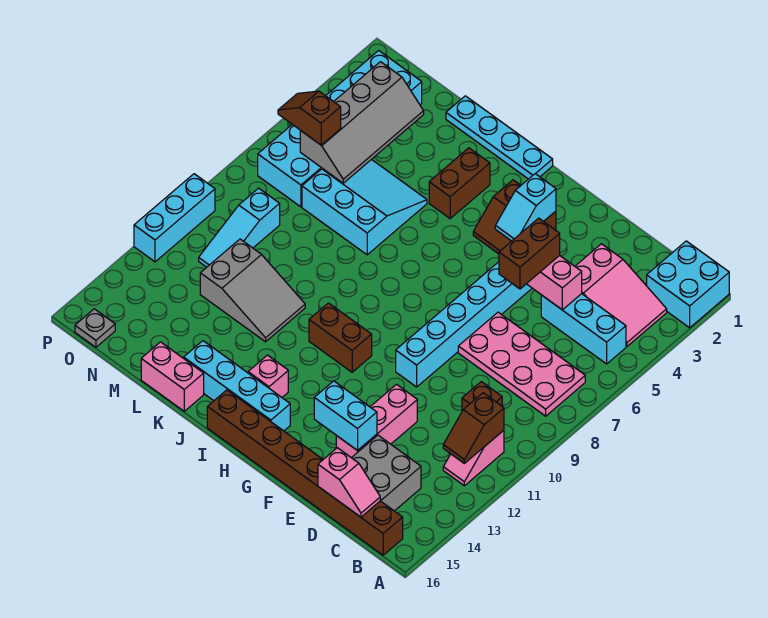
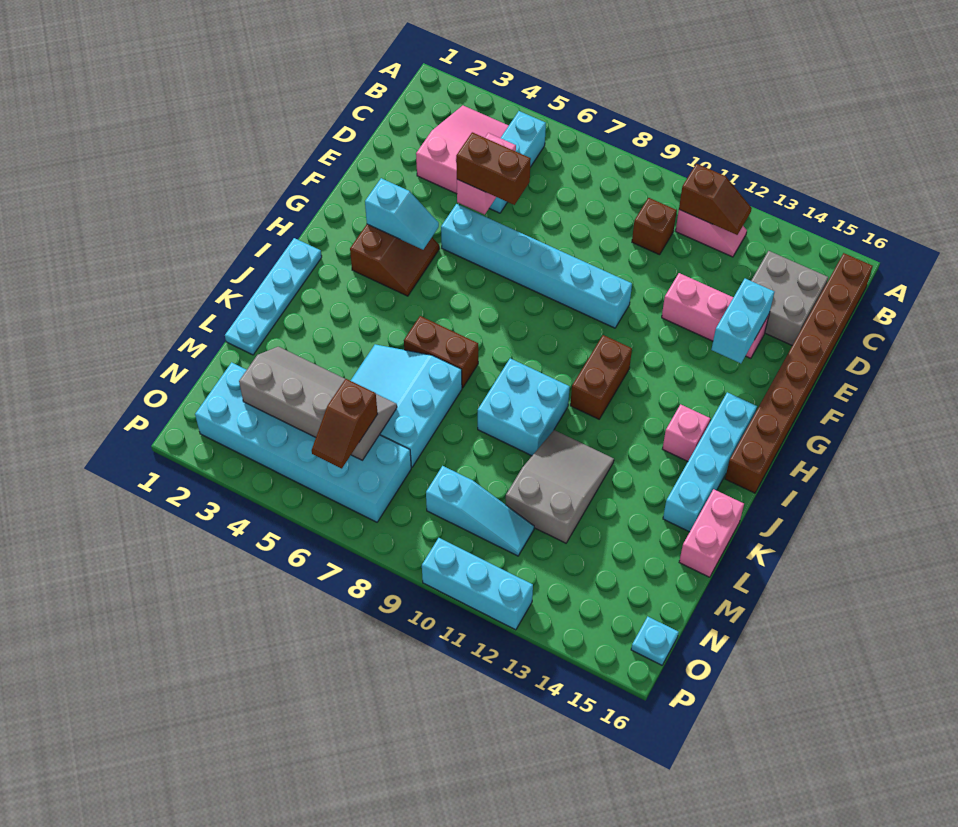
cyan brick A1:B2 level 1 -> cyan brick J9:K10 level 1
pink plate B7:E8 level 1 -> none
pink slope C16:D16 level 2 top D -> none
brown brick J3:J4 level 1 -> brown brick J6:J7 level 1
grey plate O16 level 1 -> cyan plate O16 level 1

